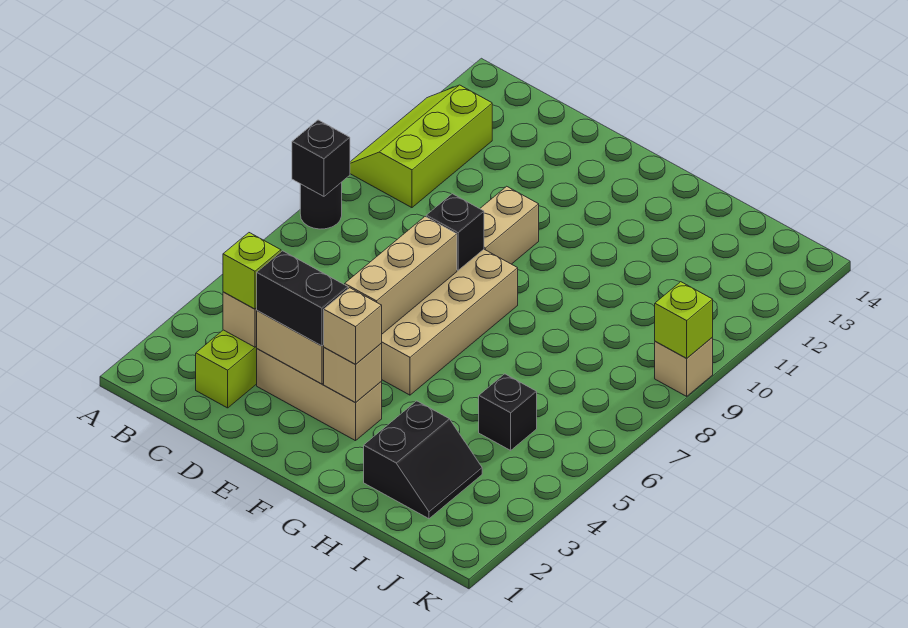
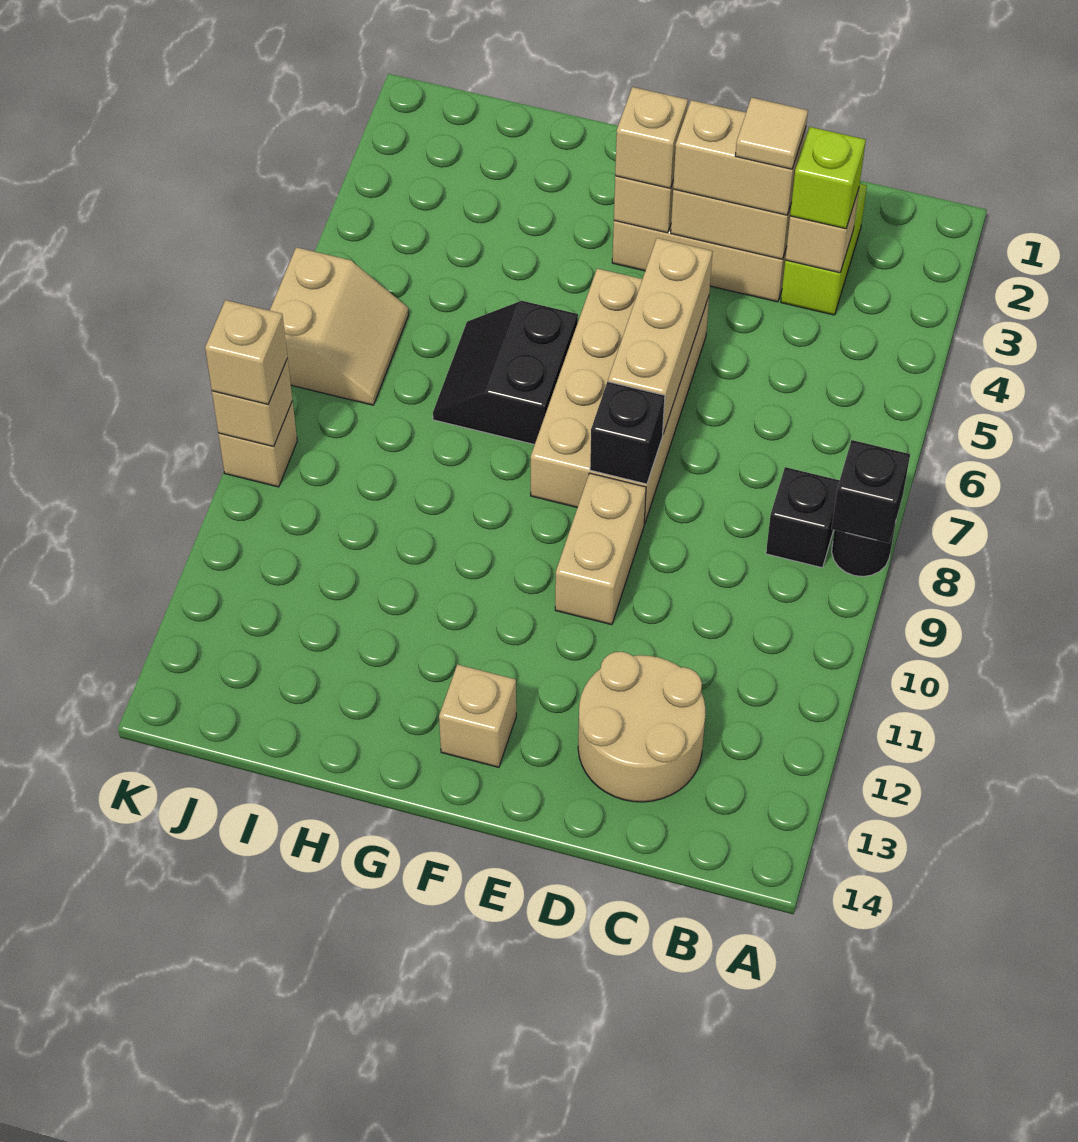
lime slope A10:B12 level 1 top B -> none
none -> tan round brick C12:D13 level 1
black brick D3:E3 level 3 -> tan brick D3:E3 level 3
none -> tan tile D3 level 4
none -> tan brick F13 level 1
black slope H2:I3 level 1 top H -> black slope G6:H7 level 1 top G
black brick I5 level 1 -> black brick B8 level 1
none -> tan slope J6:K7 level 1 top K
lime brick K9 level 2 -> tan brick K9 level 2
none -> tan brick K9 level 3

